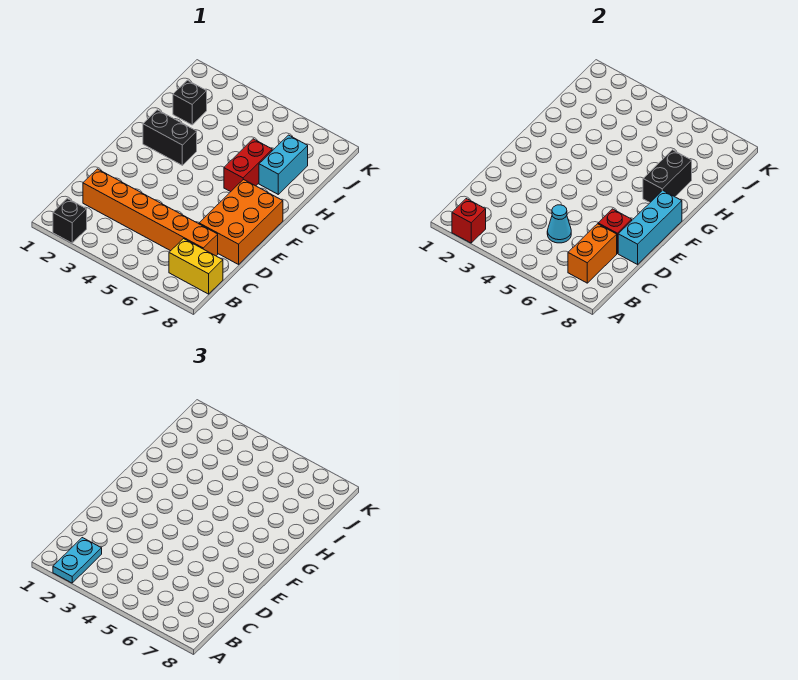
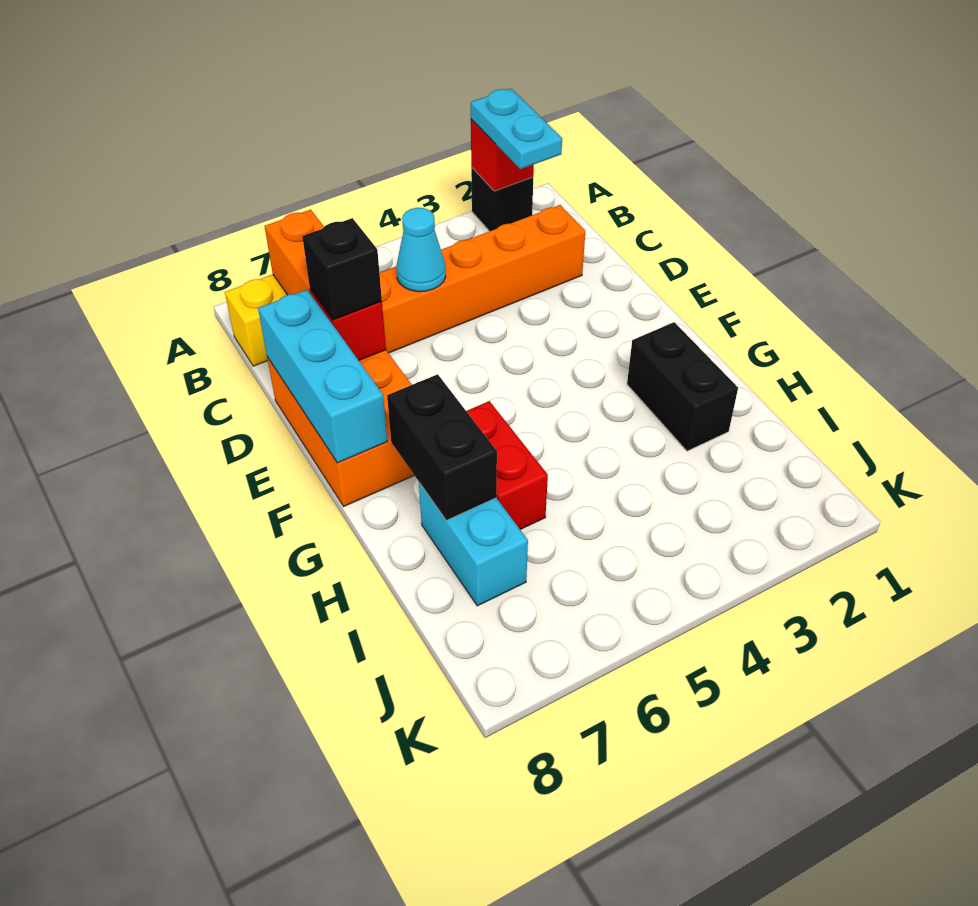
black brick G2:G3 level 1 -> black brick G2:H2 level 1
black brick I2 level 1 -> black brick D7 level 3

